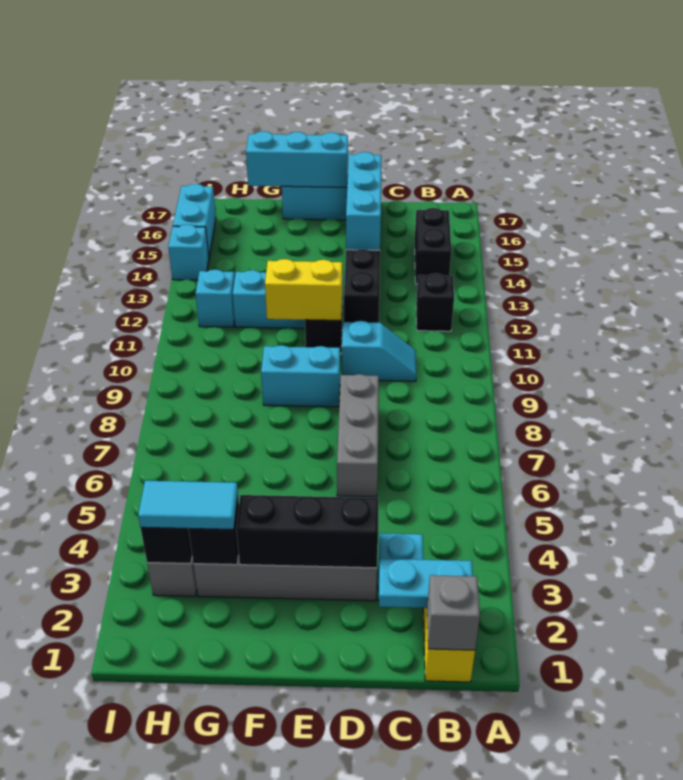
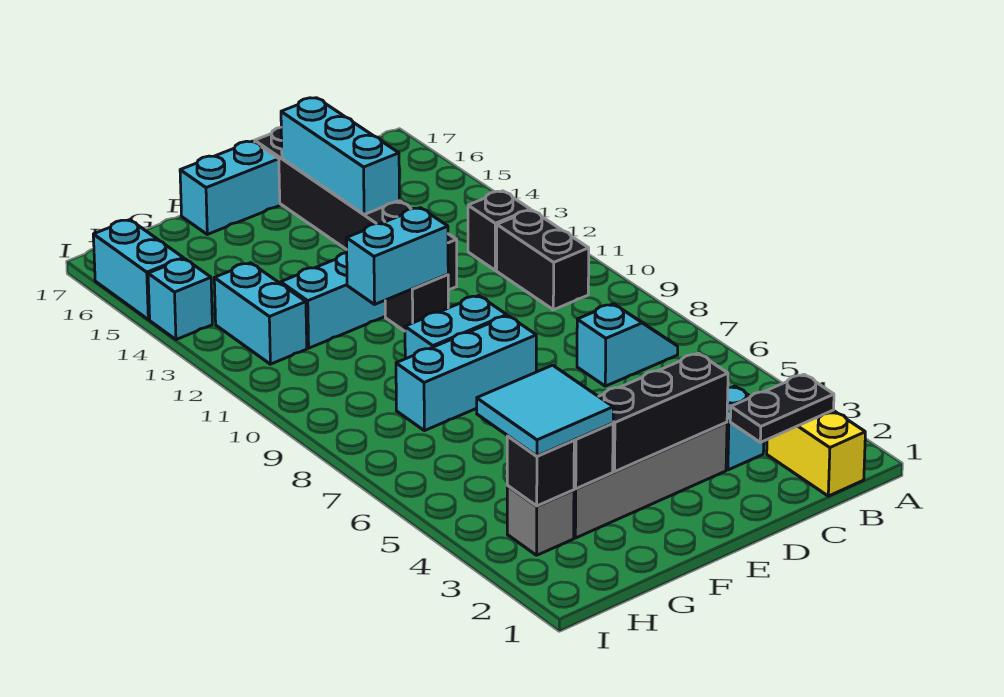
grey brick B1 level 2 -> none
cyan plate B2:C2 level 2 -> black plate B2:C2 level 2
black brick B14:B15 level 1 -> black brick B10:B11 level 1
cyan slope C10:D10 level 1 top D -> cyan slope B7:C7 level 1 top C
grey brick D6:D8 level 1 -> none
yellow brick E11:F11 level 2 -> cyan brick E11:F11 level 2
cyan brick E17:G17 level 2 -> cyan brick E8:G8 level 1
cyan tile G3:H3 level 3 -> cyan tile G3:H4 level 3
cyan brick H12 level 1 -> cyan brick H12:H13 level 1

